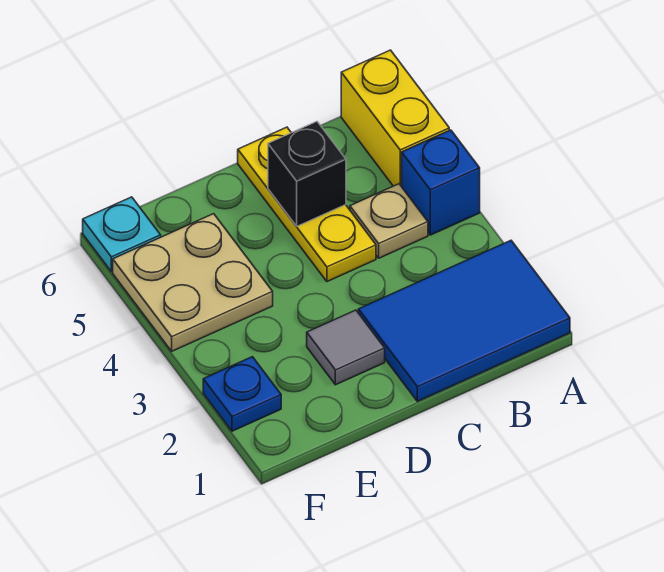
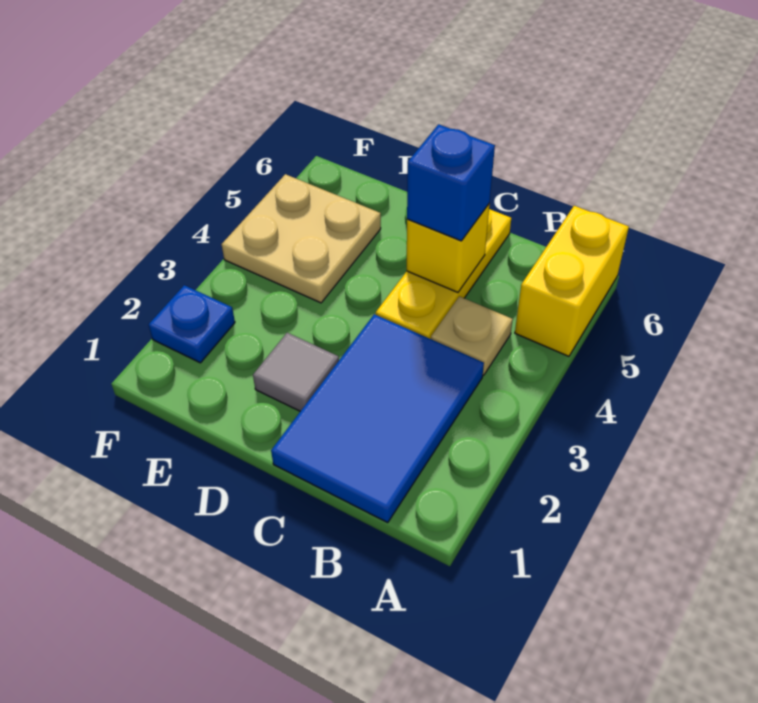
blue tile A1:C2 level 1 -> blue tile B1:C3 level 1
blue brick A4 level 1 -> blue brick C5 level 3
black brick C5 level 2 -> yellow brick C5 level 2
cyan plate F6 level 1 -> none

